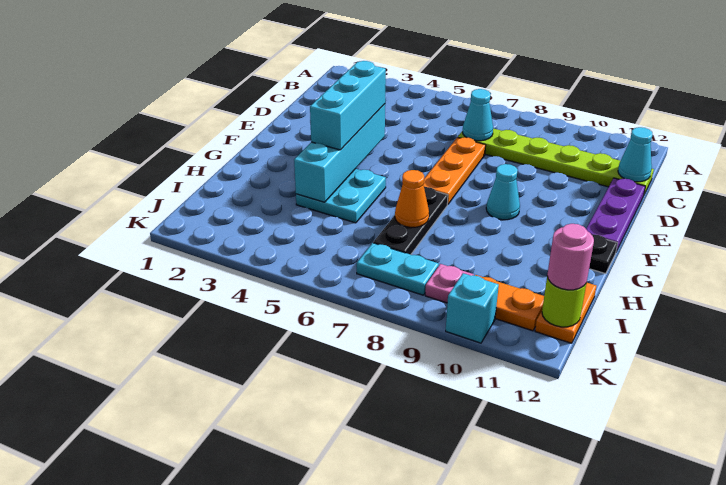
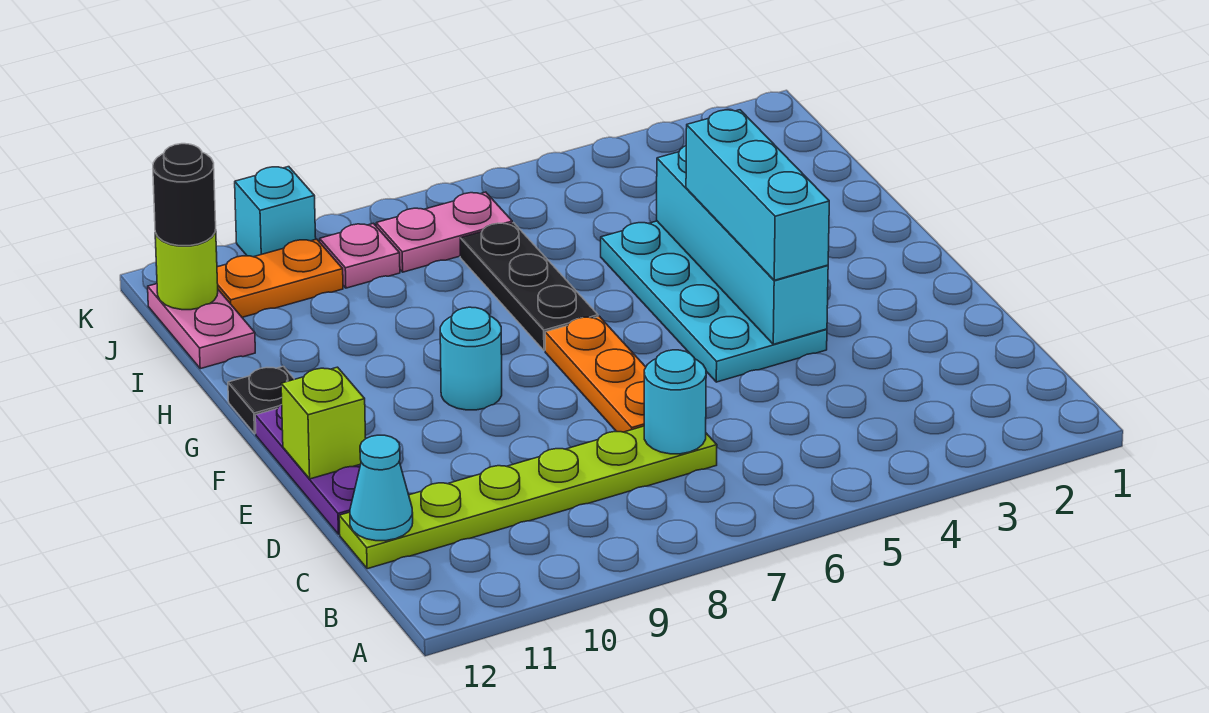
cyan cone C7 level 2 -> cyan round brick C7 level 2
none -> lime brick E12 level 2
cyan cone F9 level 1 -> cyan round brick F9 level 1
cyan plate G4:H5 level 1 -> cyan plate E4:H5 level 1
orange cone H7 level 2 -> none
orange plate I12:J12 level 1 -> pink plate I12:J12 level 1
cyan plate J7:J8 level 1 -> pink plate J7:J8 level 1
pink round brick J12 level 3 -> black round brick J12 level 3

